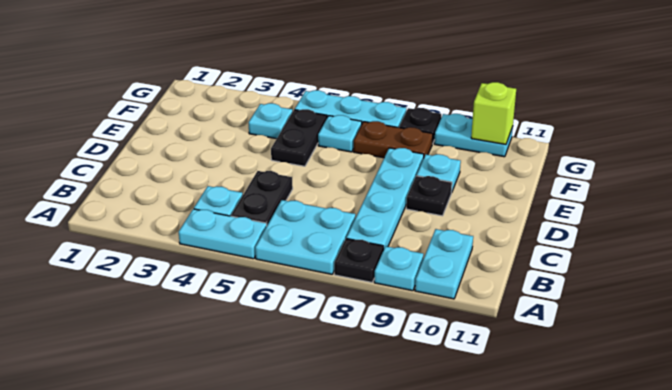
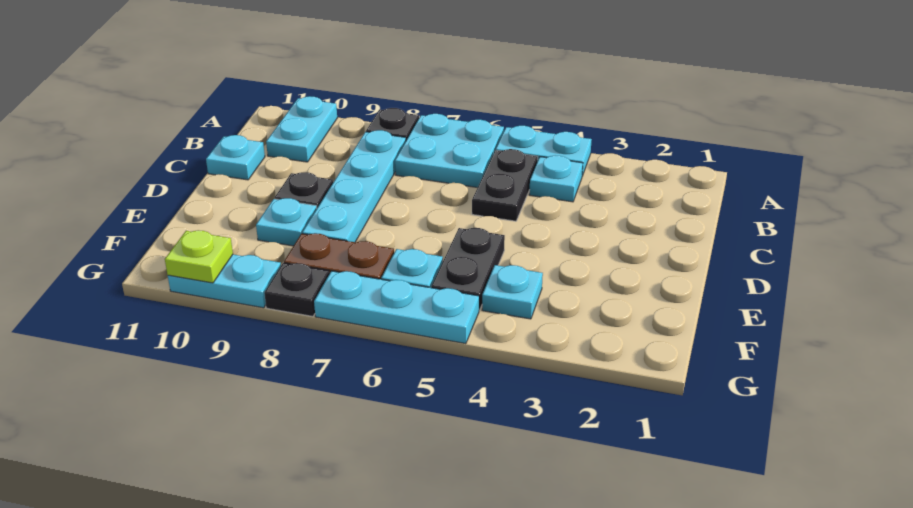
cyan plate A9 level 1 -> cyan plate C11 level 1
lime brick G10 level 2 -> lime plate G10 level 2

